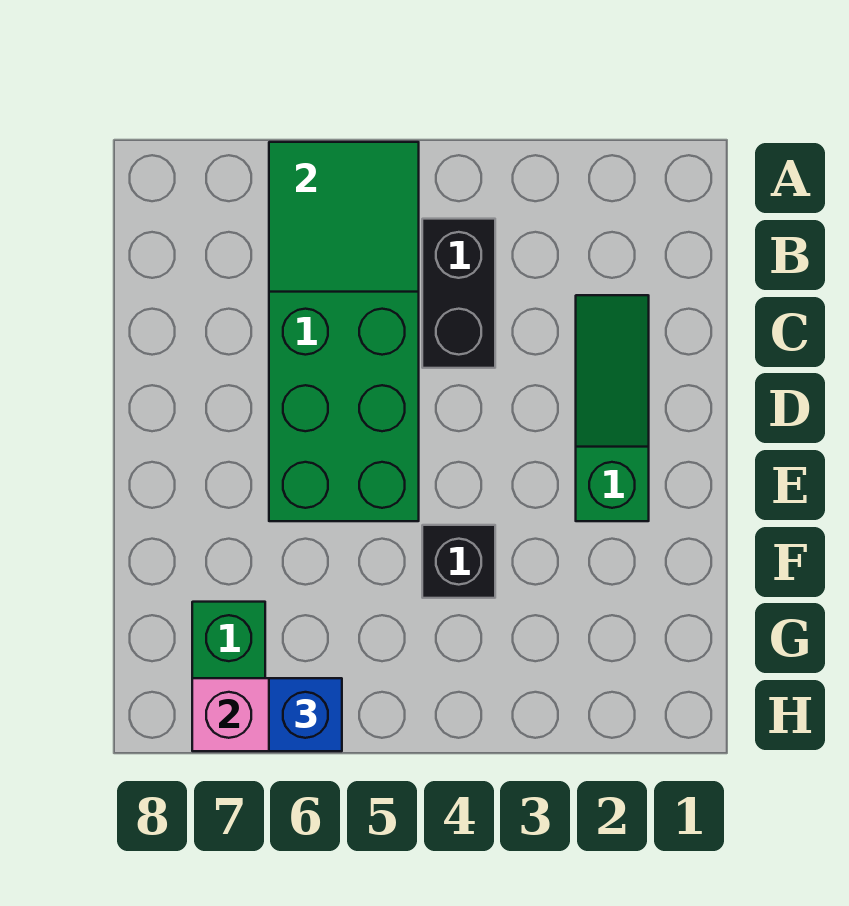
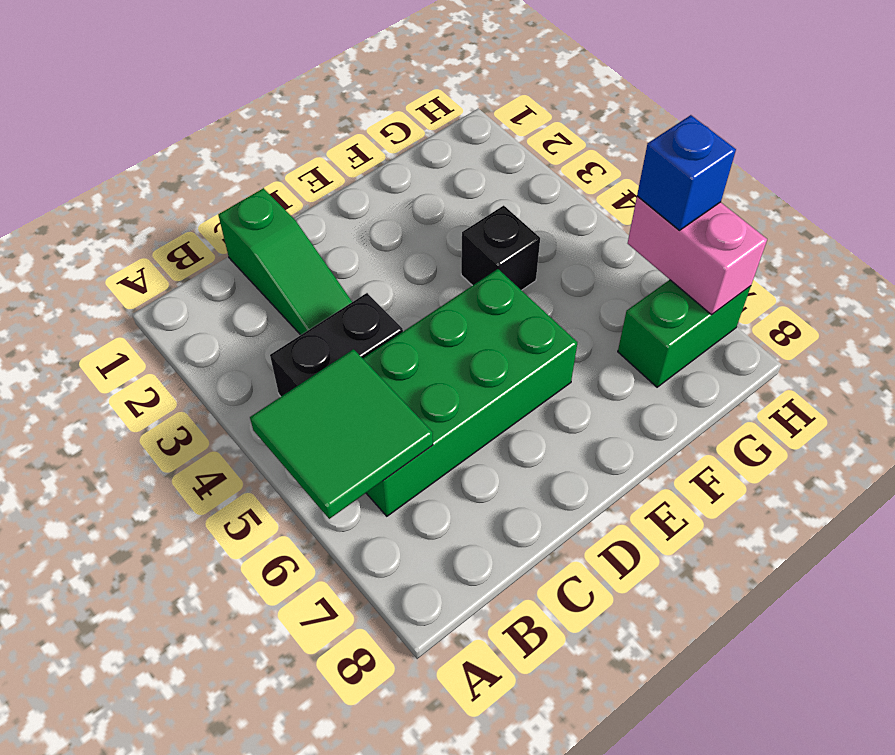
green slope C2:E2 level 1 top E -> green slope C1:C3 level 1 top 1

